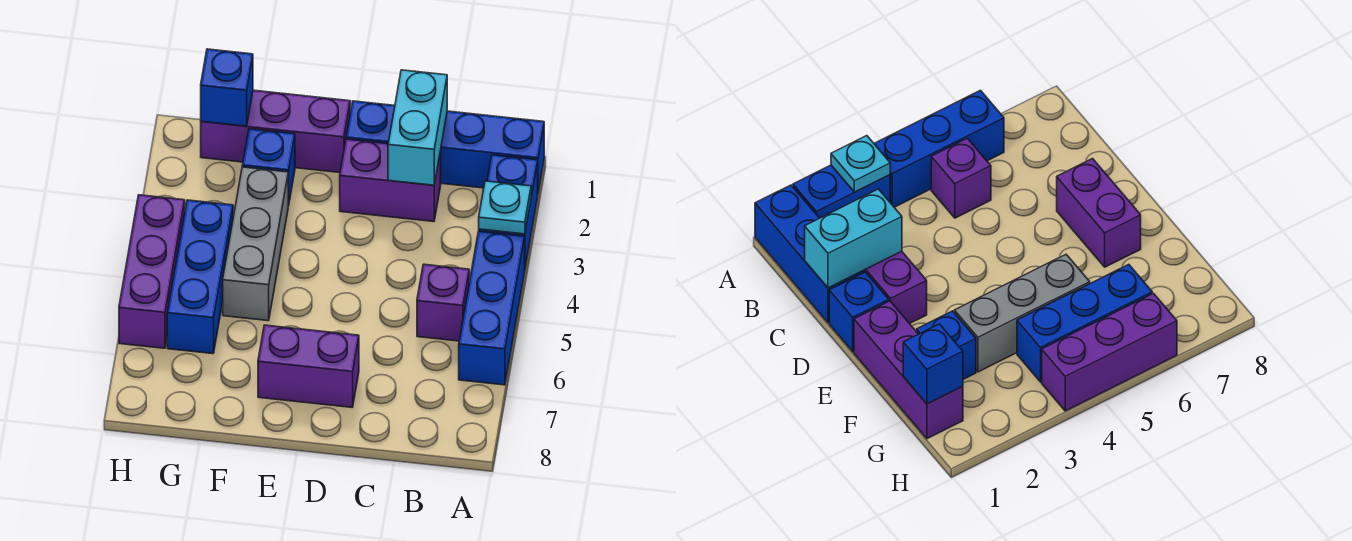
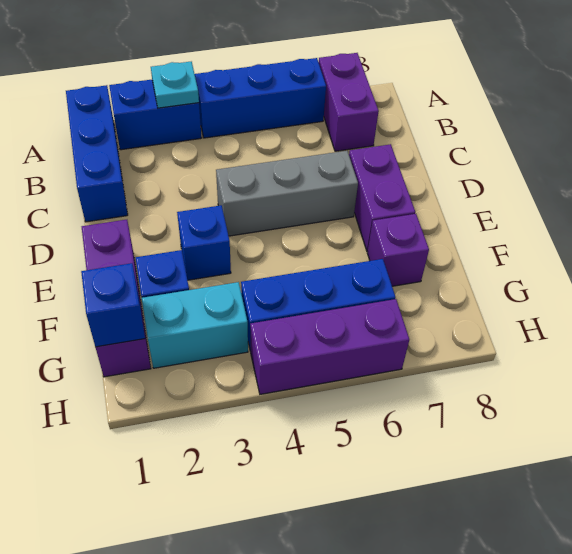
purple brick B5 level 1 -> purple brick F7 level 1
cyan brick C1:C2 level 2 -> cyan brick G2:G3 level 1
purple brick C2:D2 level 1 -> purple brick A7:B7 level 1
blue brick D1 level 1 -> blue brick E3 level 1
grey brick F3:F5 level 1 -> grey brick D4:D6 level 1

